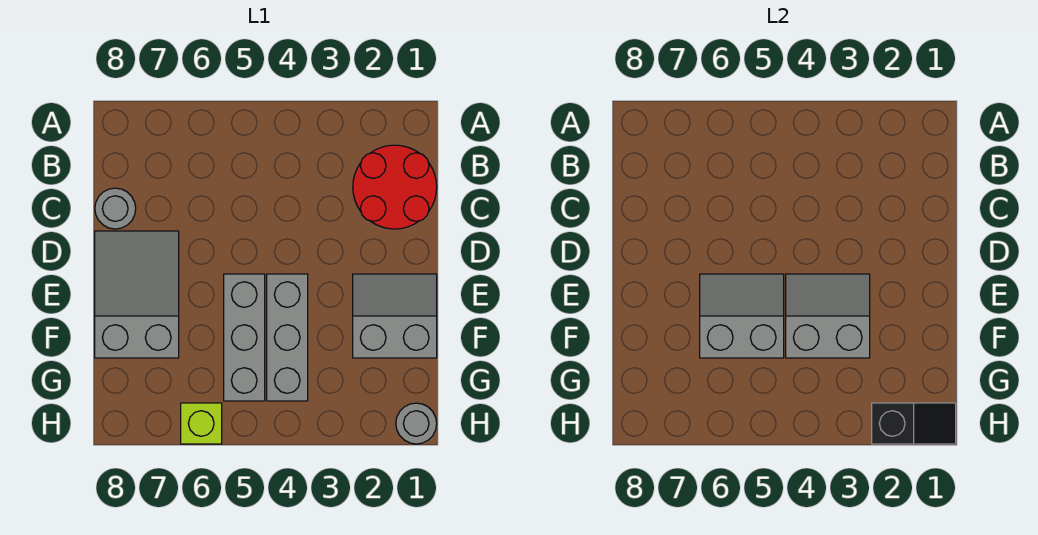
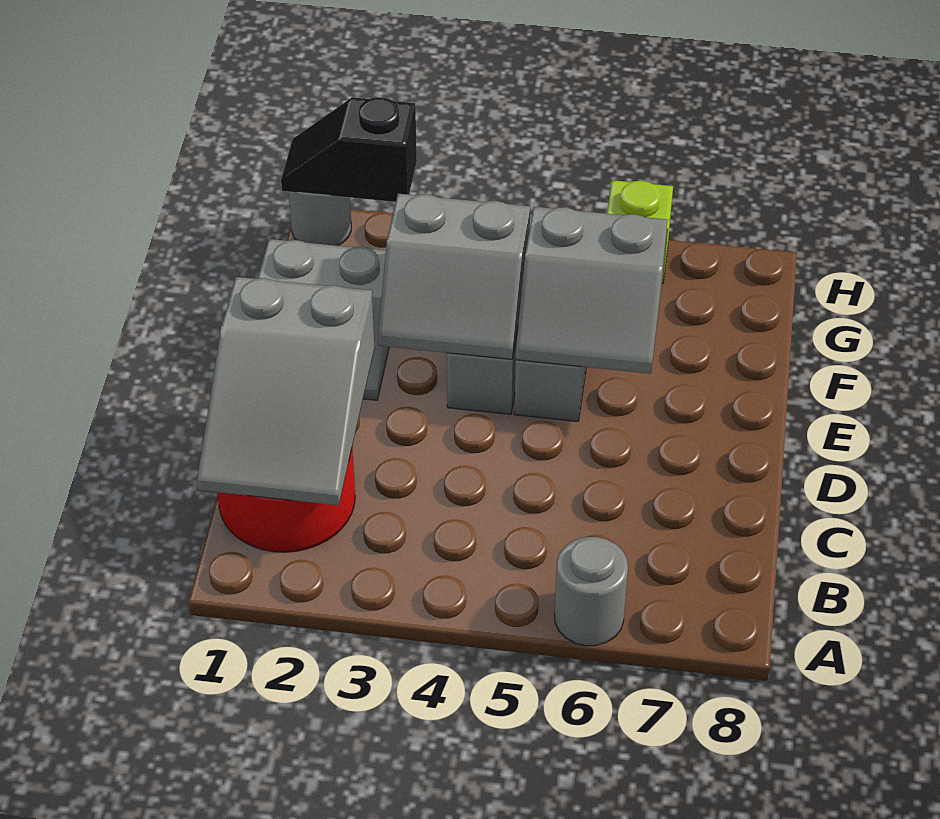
grey round brick C8 level 1 -> grey round brick A6 level 1
grey slope D7:F8 level 1 top F -> grey slope B1:D2 level 2 top D

